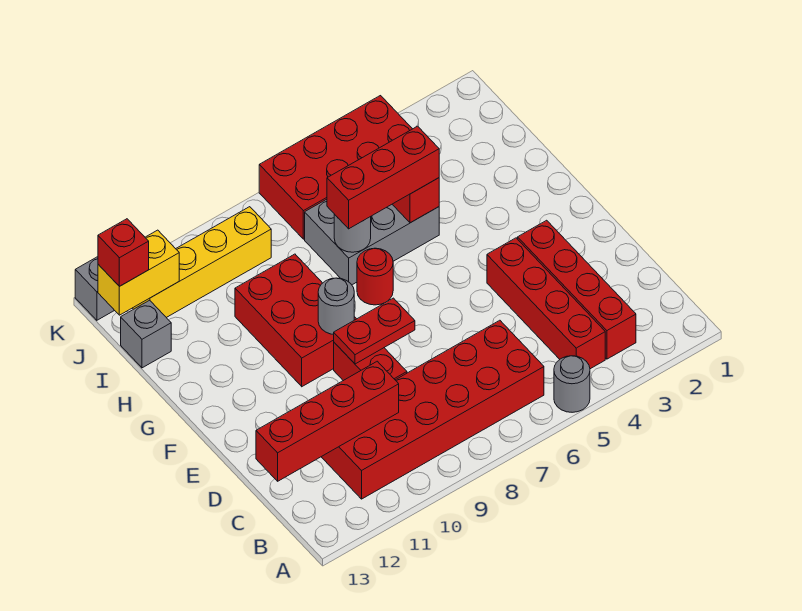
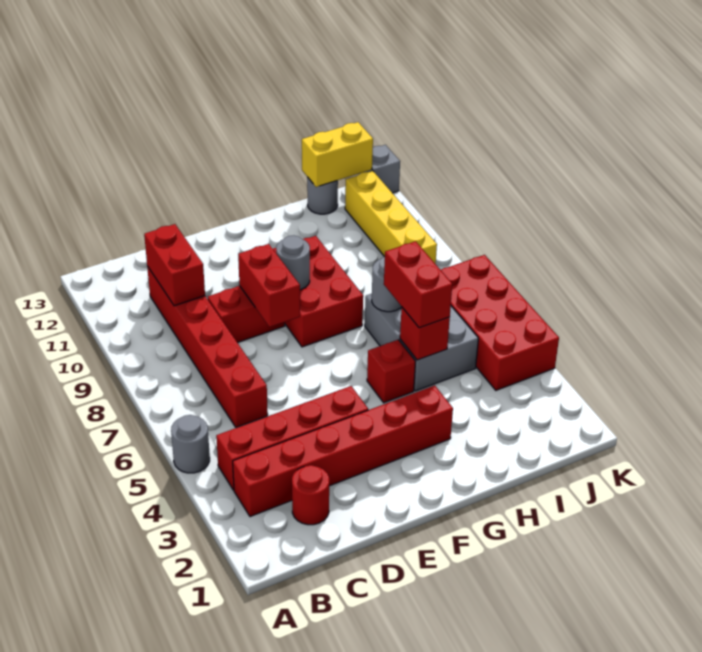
red brick B3:E3 level 1 -> red brick B3:G3 level 1
red brick B6:C11 level 1 -> red brick C6:C11 level 1
red brick C10:C13 level 2 -> red brick C10:C11 level 2
red plate E8:E9 level 2 -> red brick E8:E9 level 2
red brick F9:H10 level 1 -> red brick F8:G10 level 1
red round brick G7 level 1 -> red round brick C2 level 1
red brick H5:H7 level 3 -> red brick H5:H6 level 3
grey brick I13 level 1 -> grey round brick I13 level 1
yellow brick J12:J13 level 2 -> yellow brick I13:J13 level 2
red brick J13 level 3 -> red brick G5 level 1

